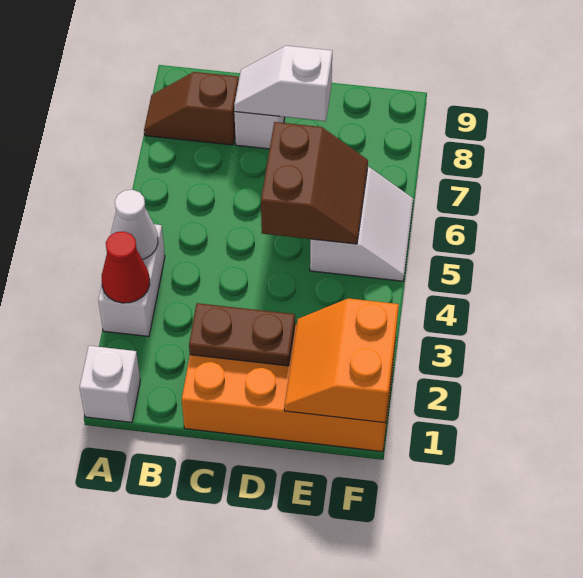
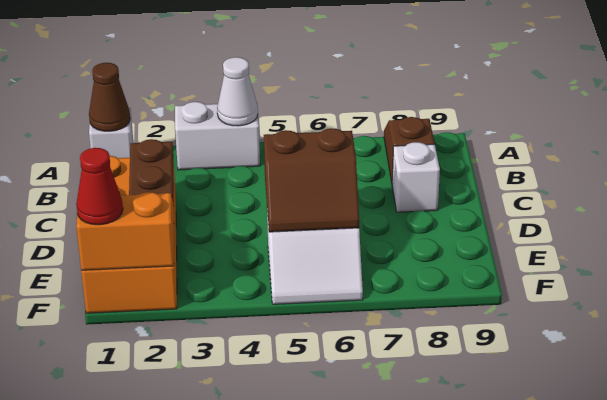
none -> brown cone A1 level 2
red cone A3 level 2 -> red cone F1 level 3
white slope C8:D8 level 2 top D -> none

